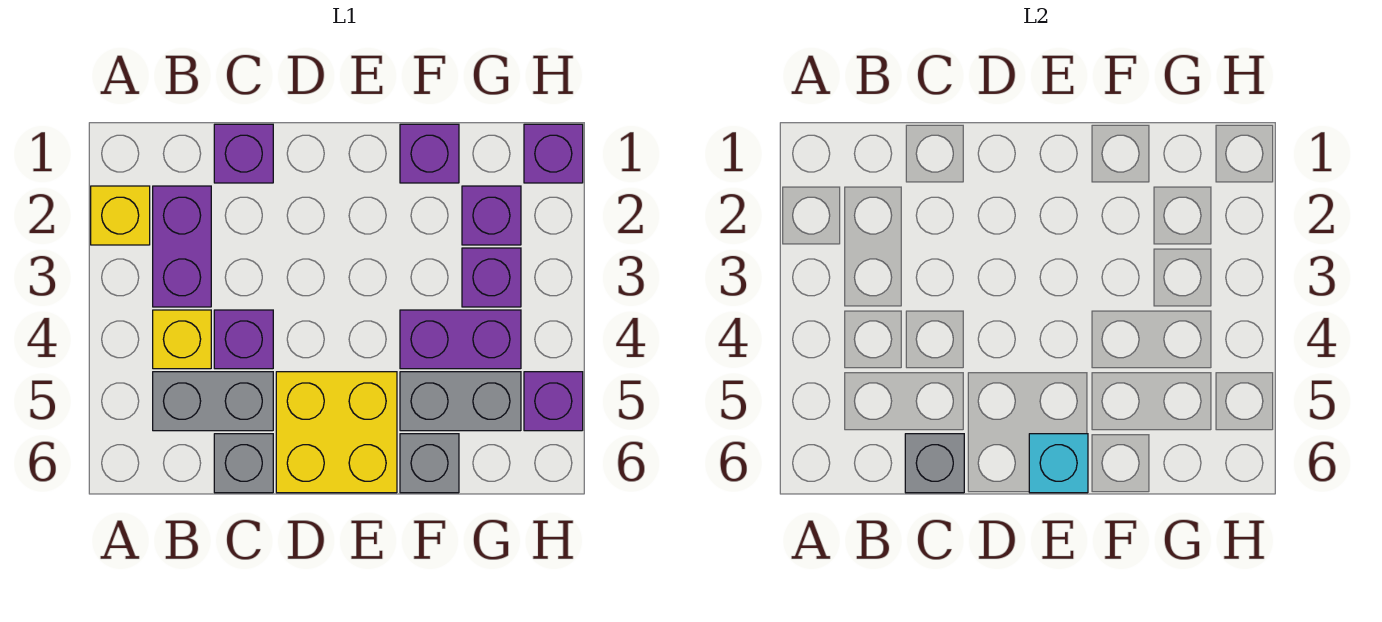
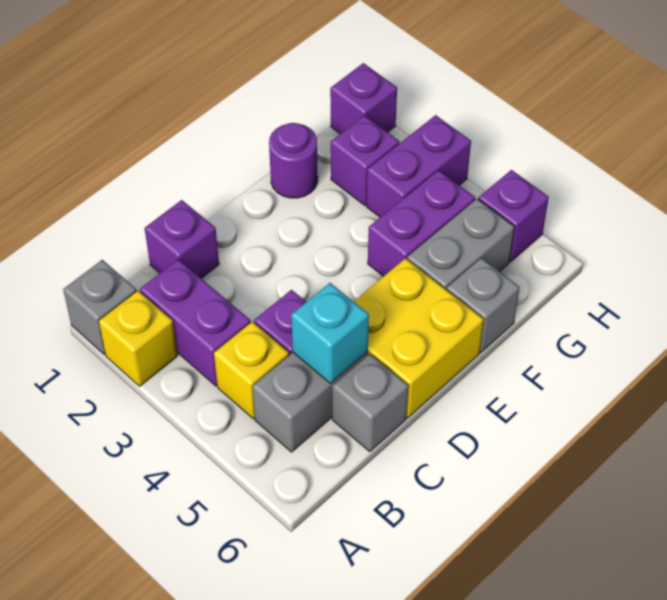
grey brick C6 level 2 -> grey brick A1 level 1
cyan brick E6 level 2 -> cyan brick C5 level 2
purple brick F1 level 1 -> purple round brick F1 level 1
purple brick G3 level 1 -> purple brick G3:H3 level 1

